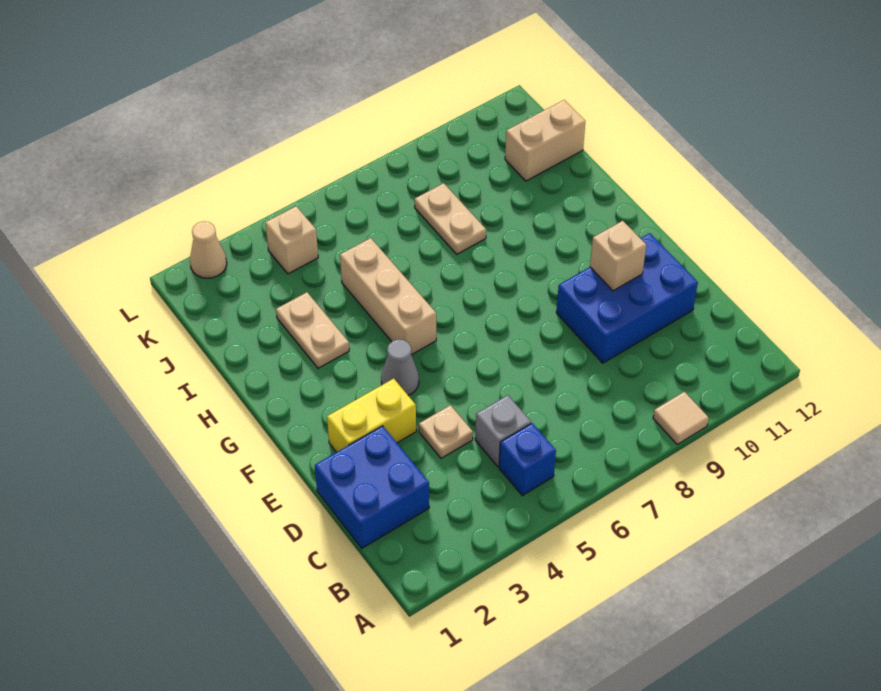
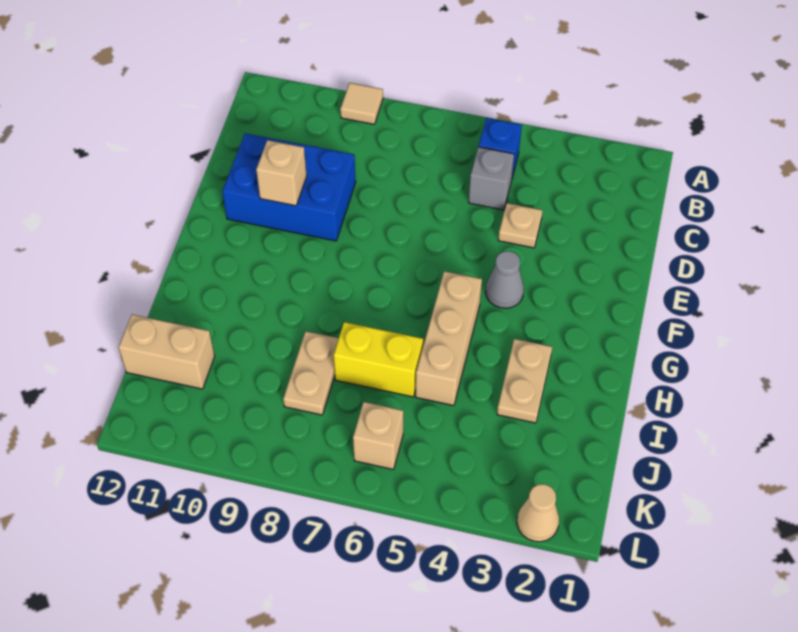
blue brick C1:D2 level 1 -> none
yellow brick E2:E3 level 1 -> yellow brick I6:I7 level 1
tan brick K4 level 1 -> tan brick K6 level 1

